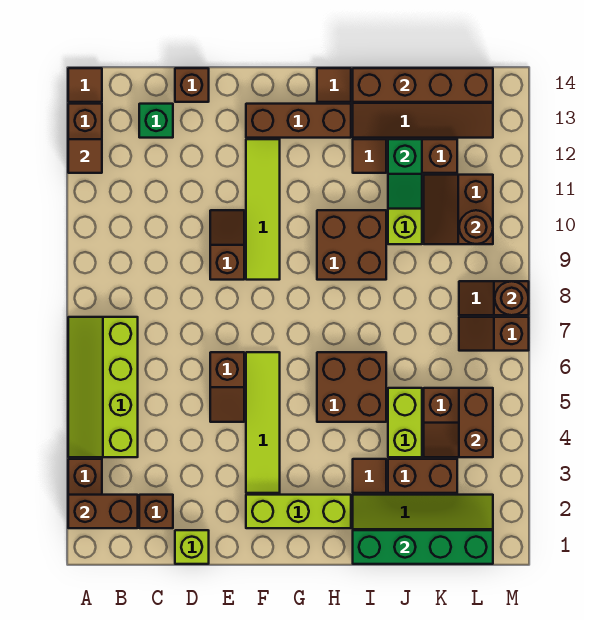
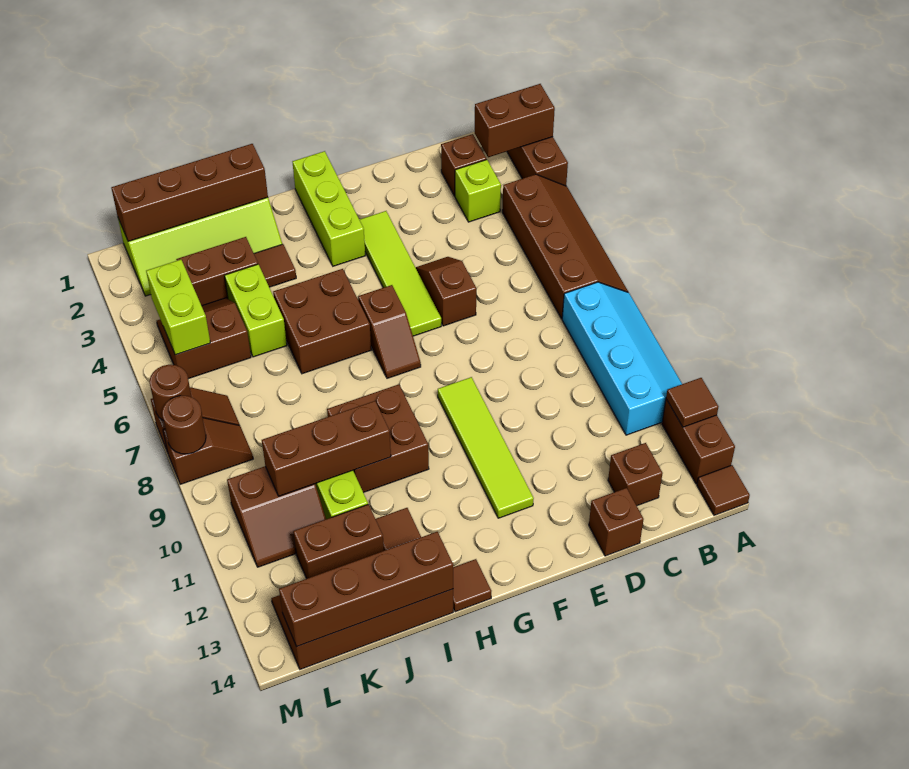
lime slope A4:B7 level 1 top B -> brown slope A4:B7 level 1 top B
none -> cyan slope A8:B11 level 1 top B
green brick C13 level 1 -> brown brick C13 level 1
lime brick D1 level 1 -> lime brick C3 level 1
brown slope E9:E10 level 1 top 9 -> brown slope G6:G7 level 1 top 6
lime brick F2:H2 level 1 -> lime brick G1:G3 level 1
brown brick F13:H13 level 1 -> brown brick I10:K10 level 2
green brick I1:L1 level 2 -> brown brick I1:L1 level 2
green slope J11:J12 level 2 top 12 -> none
brown slope K10:L11 level 1 top L -> brown slope K10:L11 level 1 top 10
brown brick L4:L5 level 2 -> lime brick L4:L5 level 2
brown round brick L10 level 2 -> brown round brick M7 level 2

